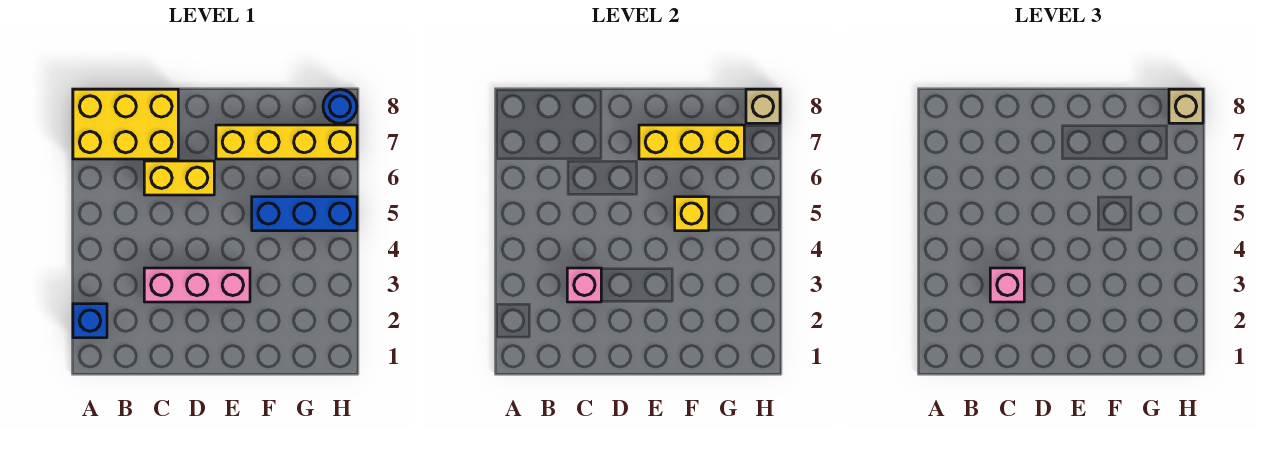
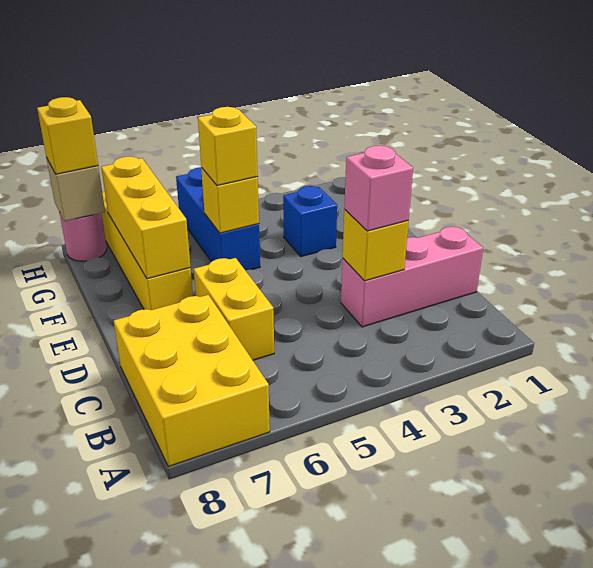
blue brick A2 level 1 -> blue brick F3 level 1
pink brick C3:E3 level 1 -> pink brick C1:C3 level 1
pink brick C3 level 2 -> yellow brick C3 level 2
none -> yellow brick F5 level 3
blue round brick H8 level 1 -> pink round brick H8 level 1
tan brick H8 level 3 -> yellow brick H8 level 3

